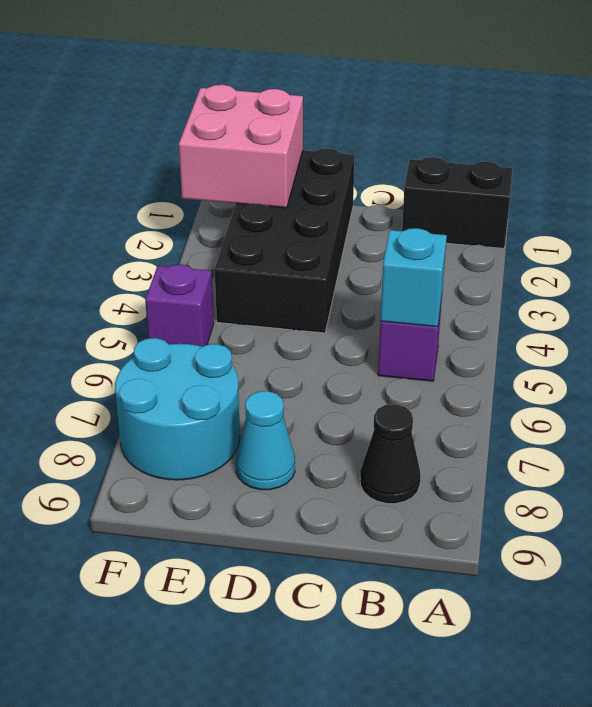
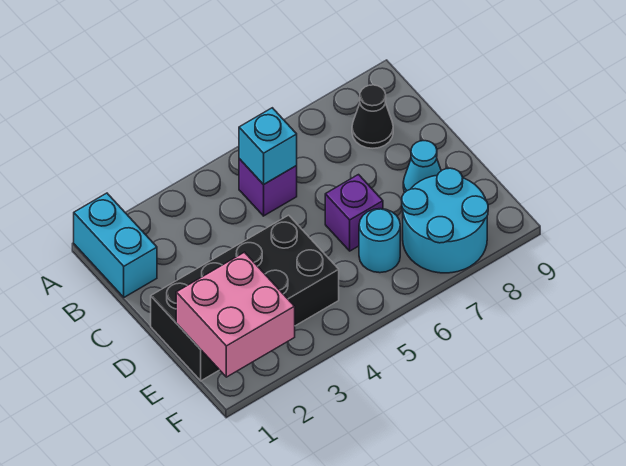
black brick A1:B1 level 1 -> cyan brick A1:B1 level 1
none -> cyan round brick E6 level 1
purple brick F5 level 1 -> purple brick D6 level 1

